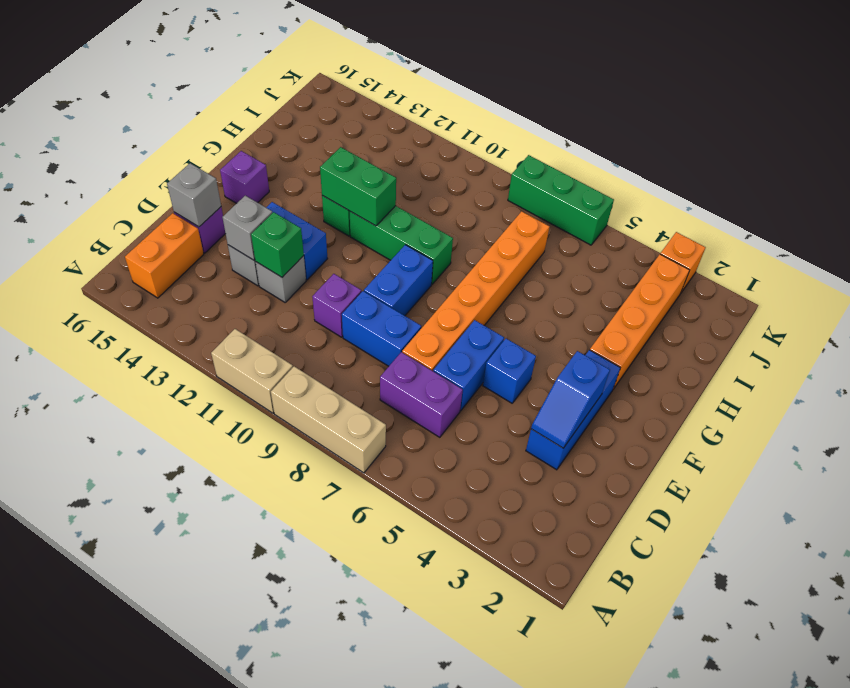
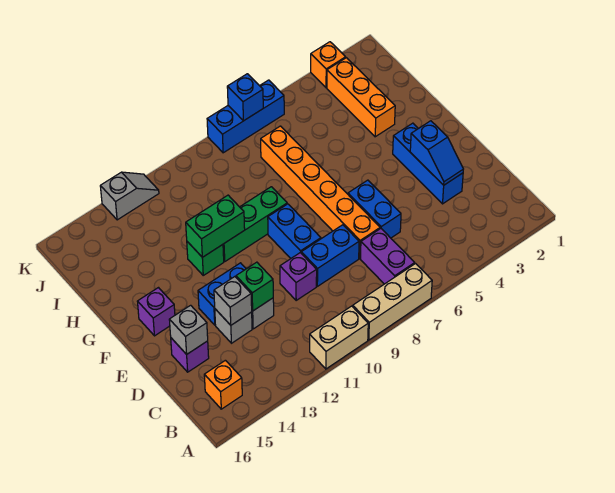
orange brick B15:C15 level 1 -> orange brick B15 level 1
purple brick C6:C7 level 1 -> purple brick B7:C7 level 1
blue brick E5 level 1 -> blue brick K7 level 2
orange brick G3:J3 level 1 -> orange brick H3:J3 level 1
green brick K6:K8 level 1 -> blue brick K6:K8 level 1
none -> grey slope K12:K13 level 1 top 13

